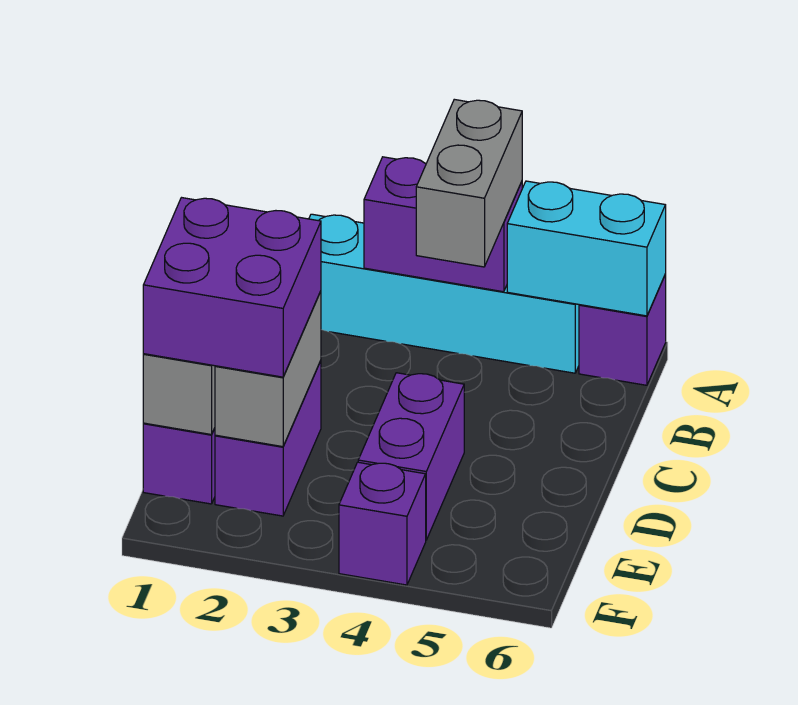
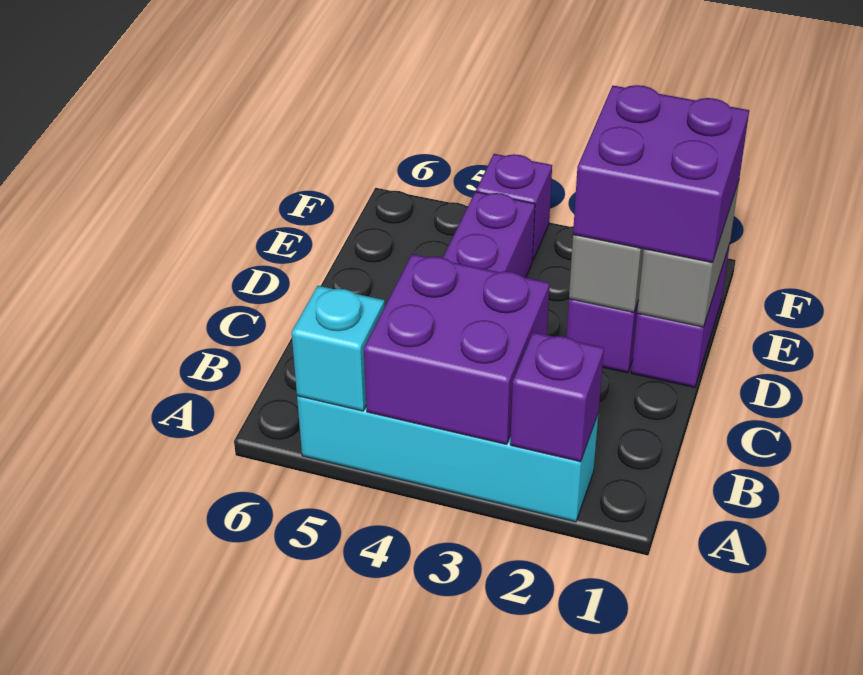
purple brick A3:A4 level 2 -> purple brick A3:B4 level 2
grey brick A4:B4 level 3 -> none
cyan brick A5:A6 level 2 -> cyan brick A5 level 2
purple brick A6 level 1 -> purple brick A2 level 2

